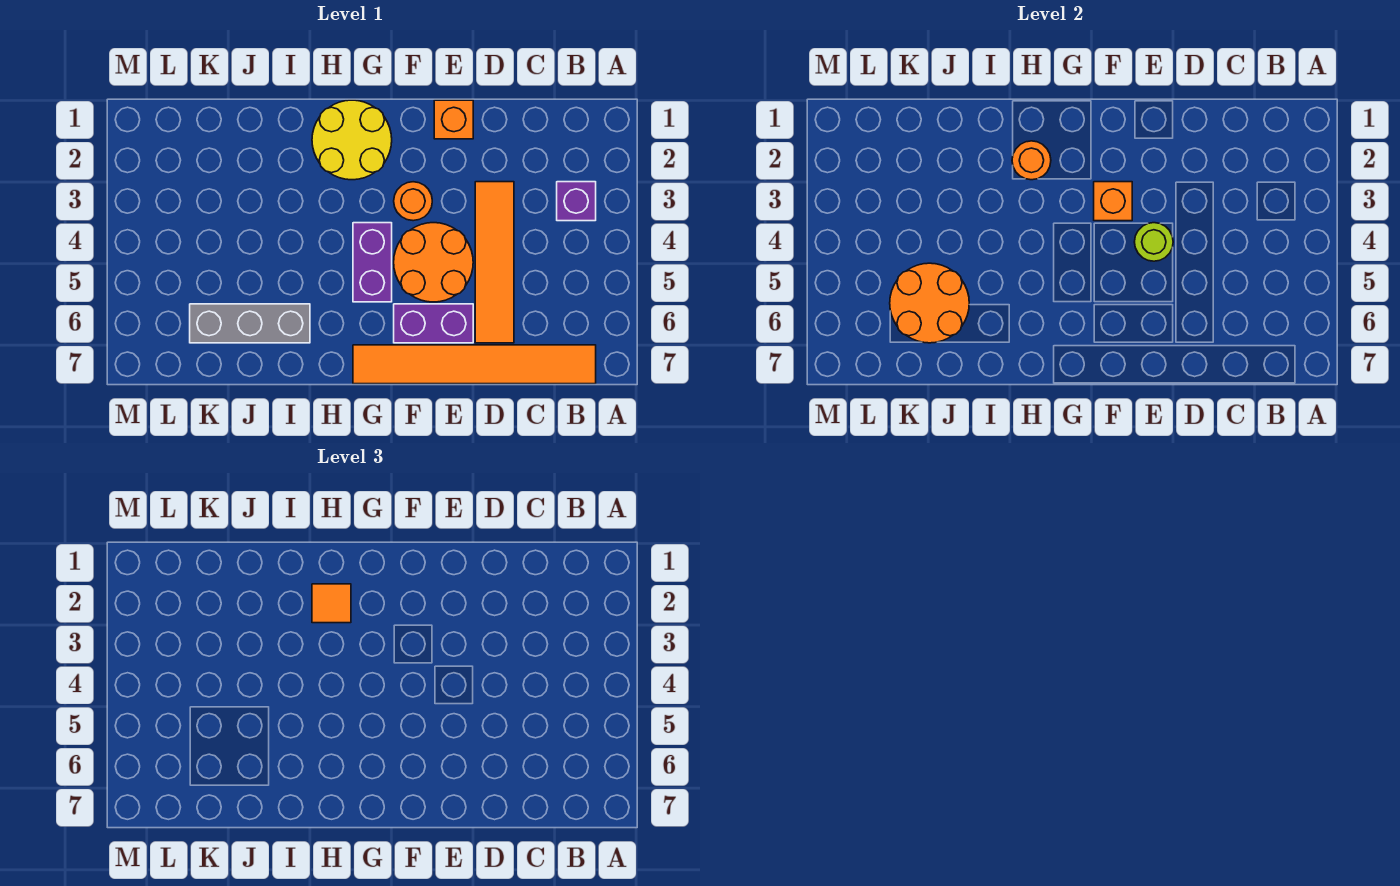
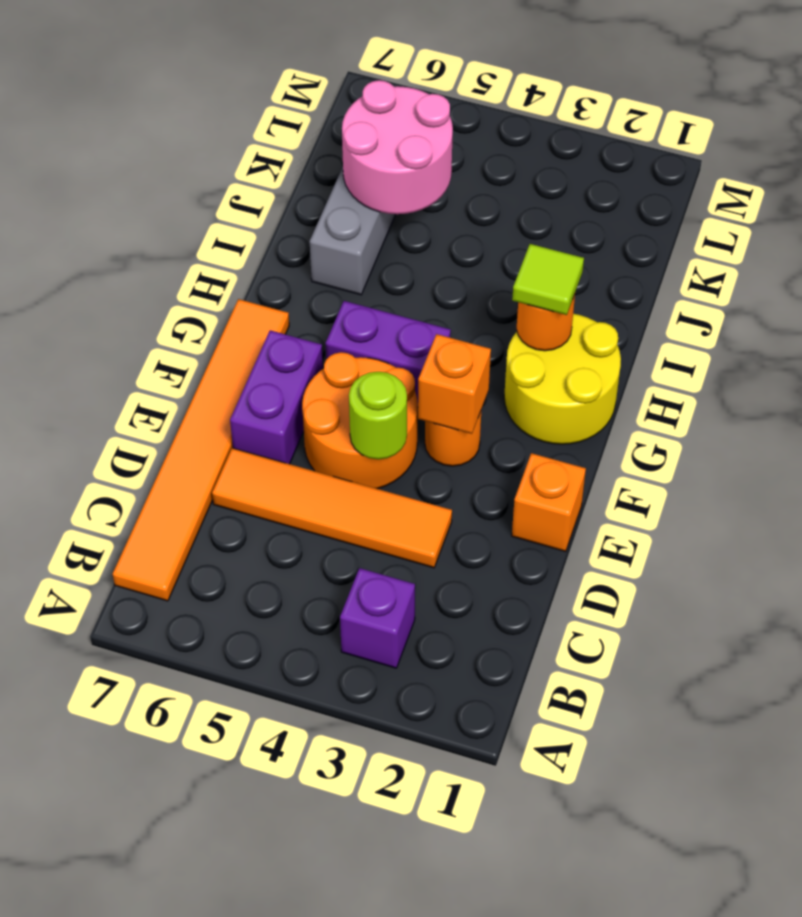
orange tile H2 level 3 -> lime tile H2 level 3
orange round brick J5:K6 level 2 -> pink round brick J5:K6 level 2

